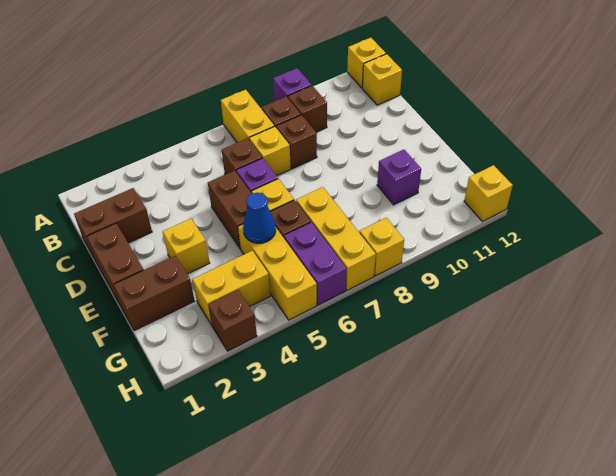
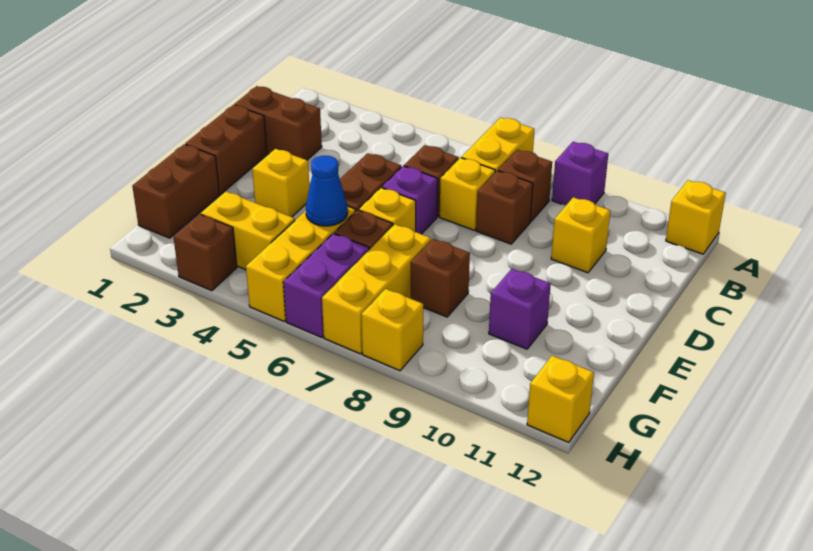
brown brick B9 level 1 -> brown brick F8 level 1
yellow brick B12 level 1 -> yellow brick C10 level 1
brown brick F1:F2 level 1 -> brown brick F1:G1 level 1

